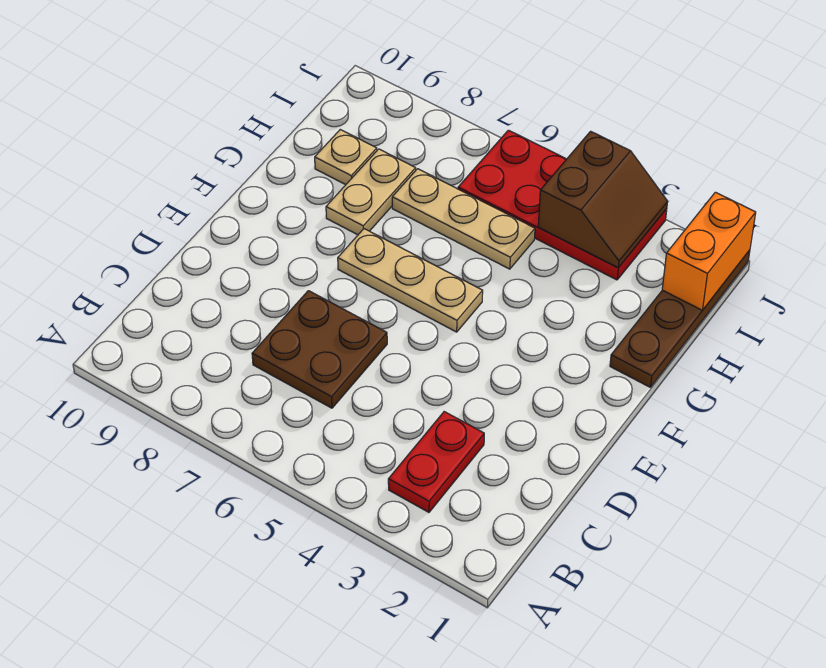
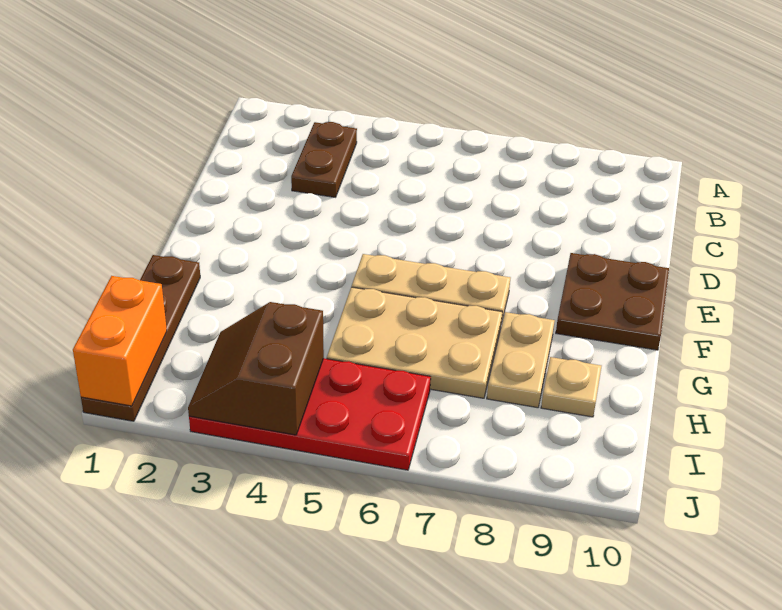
red plate B3:C3 level 1 -> brown plate B3:C3 level 1
brown plate C6:D7 level 1 -> brown plate E9:F10 level 1
tan plate H5:H7 level 1 -> tan plate G5:H7 level 1

